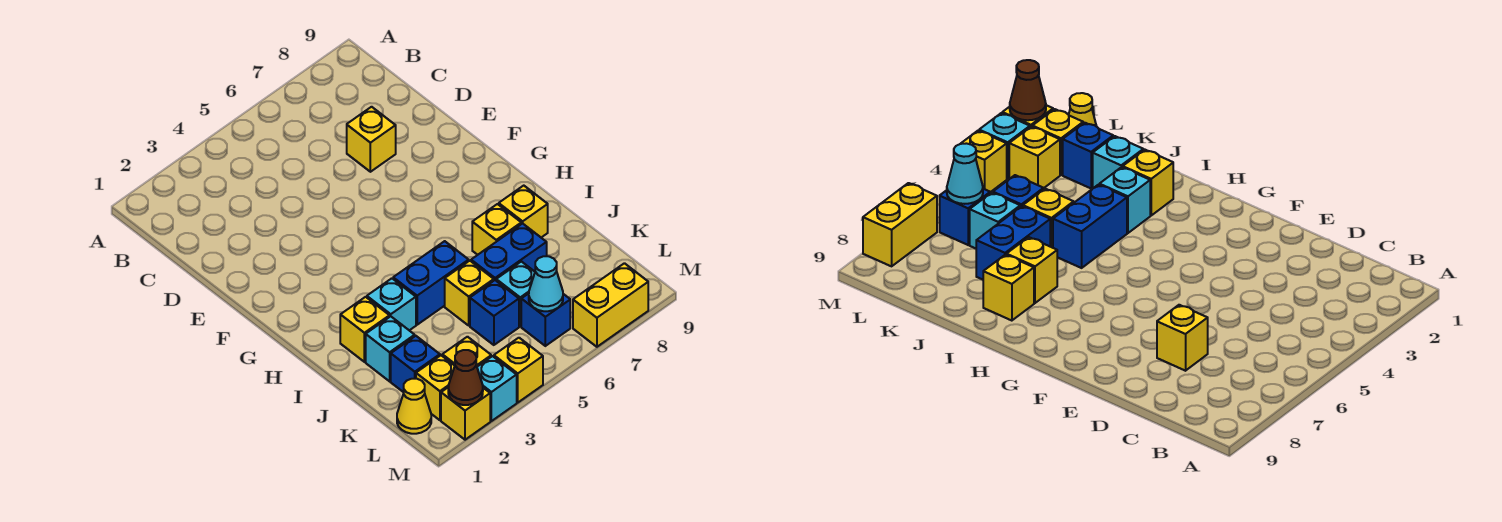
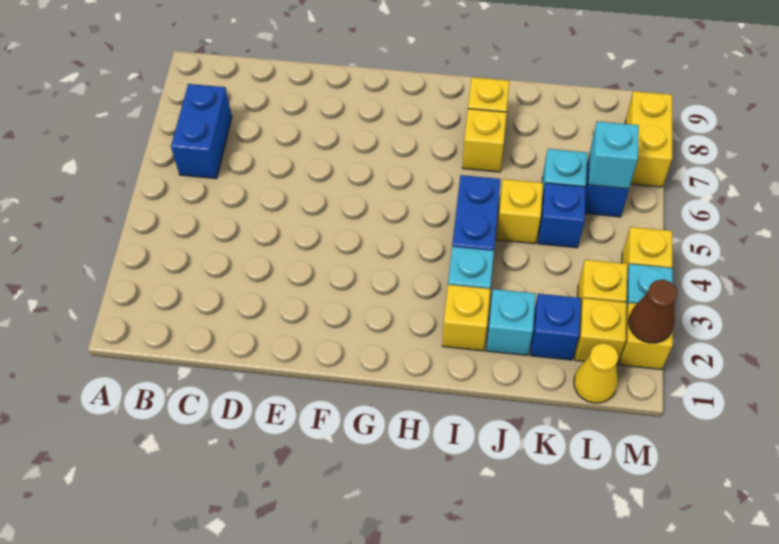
yellow brick D7 level 1 -> none
blue brick J6:J7 level 1 -> blue brick B6:B7 level 1
cyan cone L6 level 2 -> cyan brick L6 level 2

